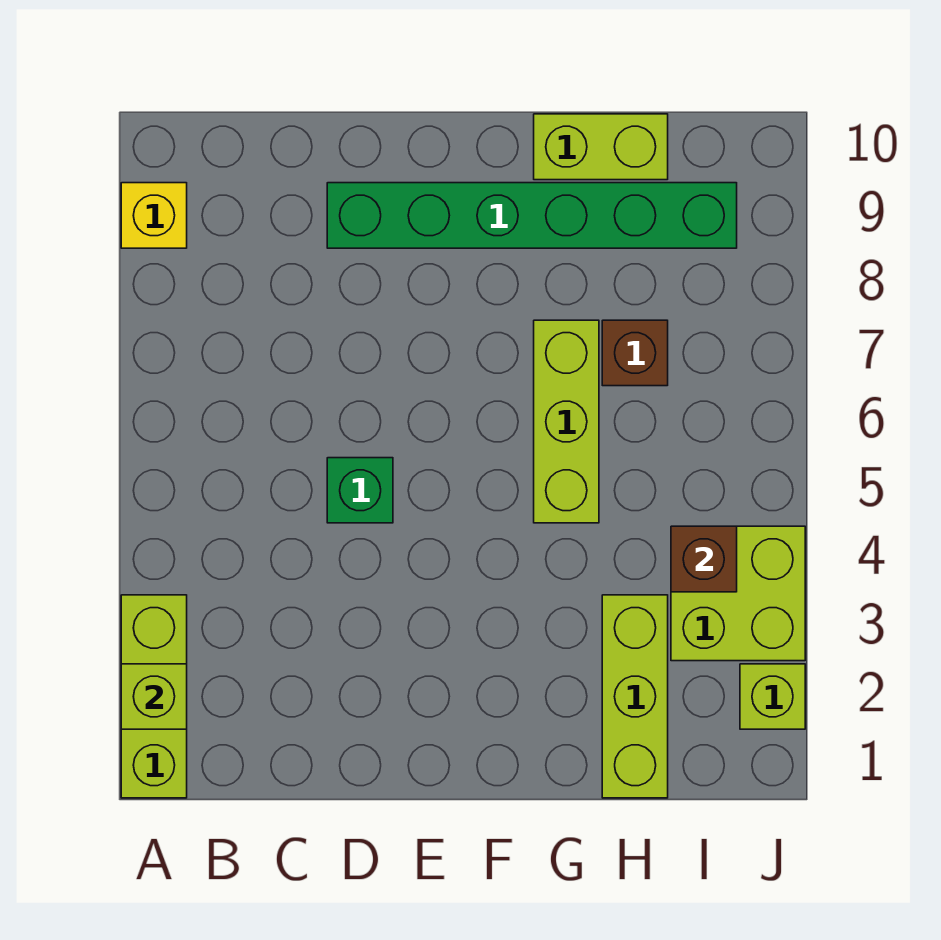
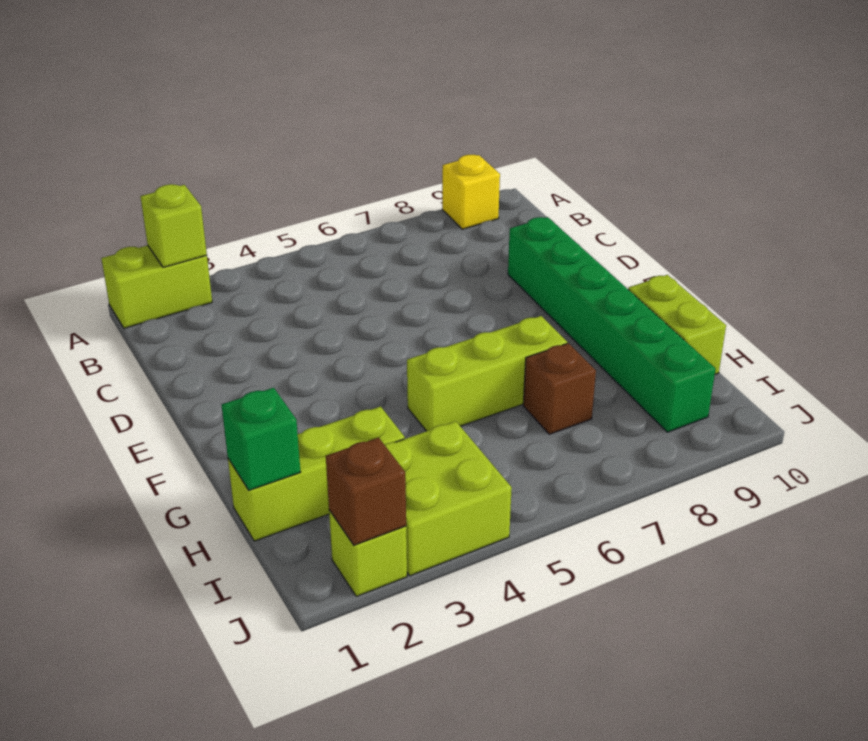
lime brick A1:A3 level 1 -> lime brick A1:A2 level 1
green brick D5 level 1 -> green brick H1 level 2
brown brick I4 level 2 -> brown brick J2 level 2

